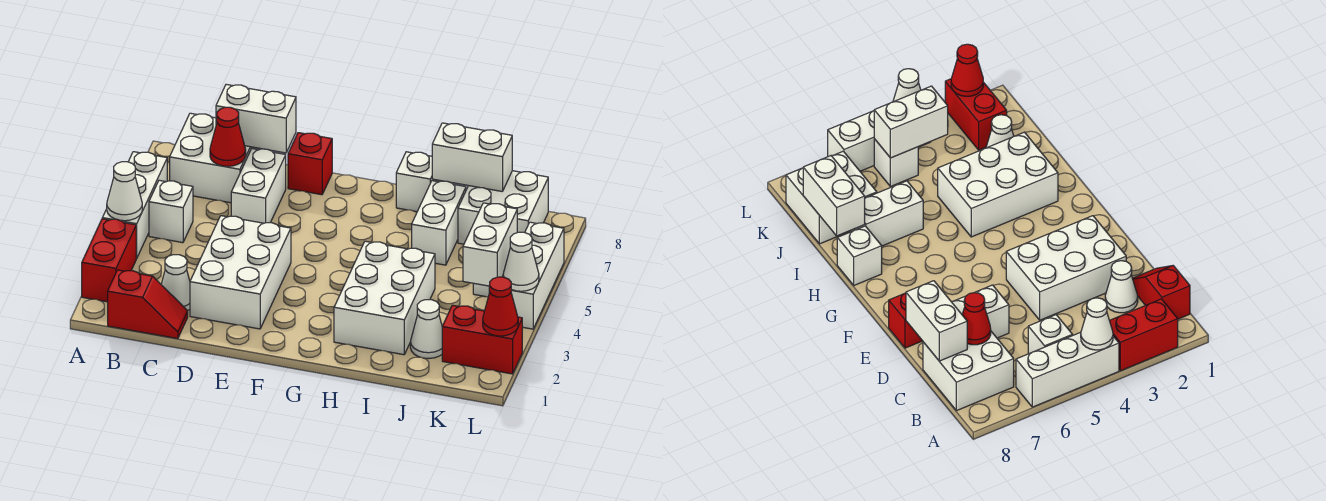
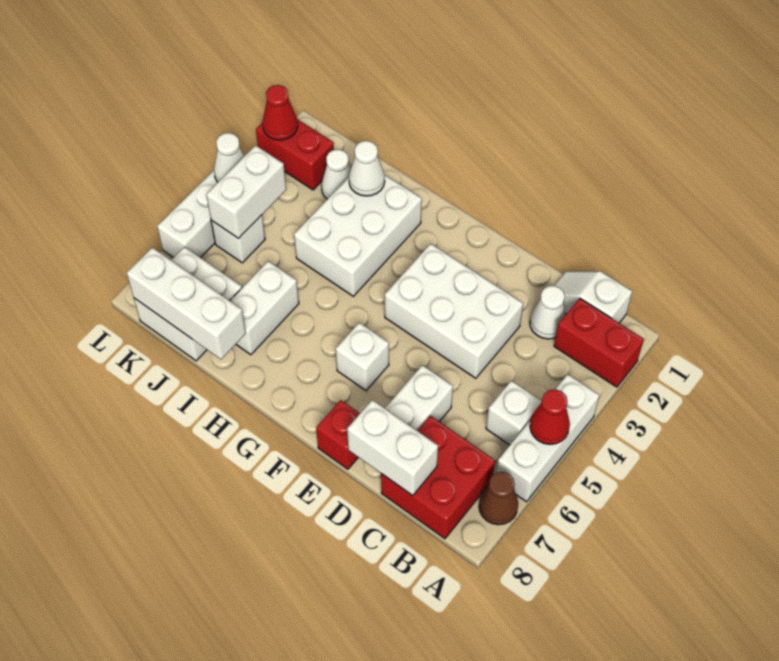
red brick A2:A3 level 1 -> red brick A2:B2 level 1
white cone A4 level 2 -> white cone I2 level 2
none -> brown cone A7 level 1
red slope B1:C1 level 1 top B -> white slope B1:C1 level 1 top B
white brick B7:C8 level 1 -> red brick B7:C8 level 1
red cone C7 level 2 -> red cone A5 level 2
white brick D2:E4 level 1 -> white brick D3:F4 level 1
white brick H8 level 1 -> white brick F6 level 1
white brick I8:J8 level 2 -> white brick I8:K8 level 2

